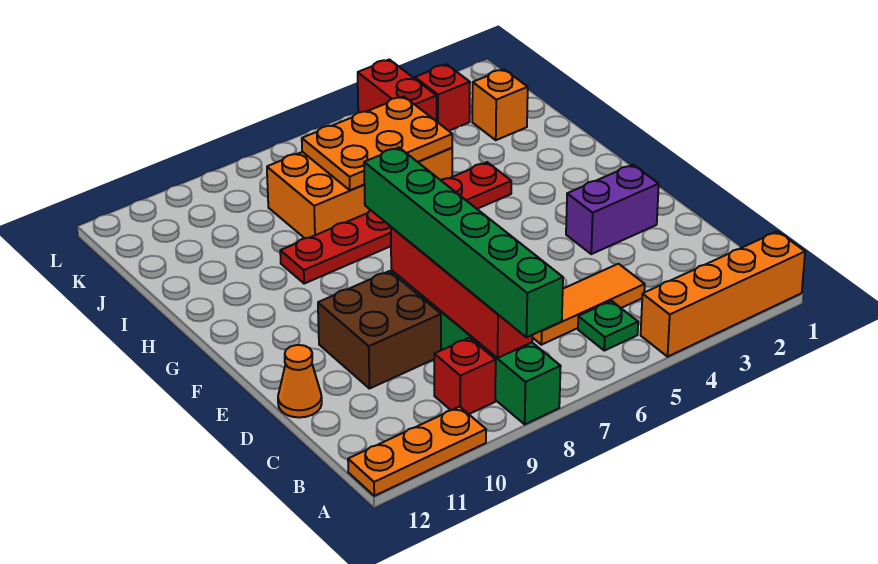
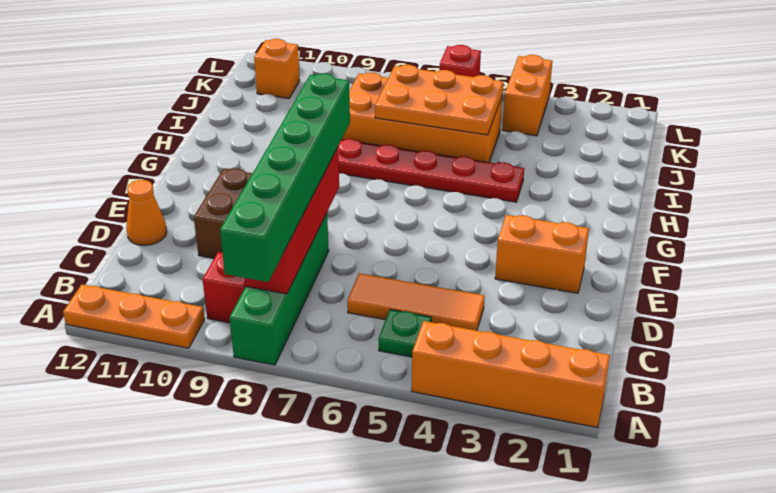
purple brick E2:E3 level 1 -> orange brick E2:E3 level 1
orange brick J2 level 1 -> orange brick K11 level 1
red brick K3 level 1 -> red brick L6 level 1
red brick K4:L4 level 1 -> orange brick K4:L4 level 1

